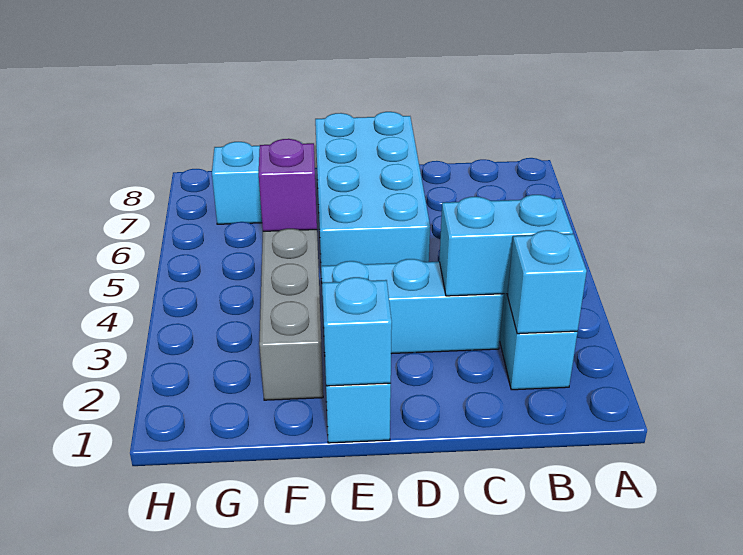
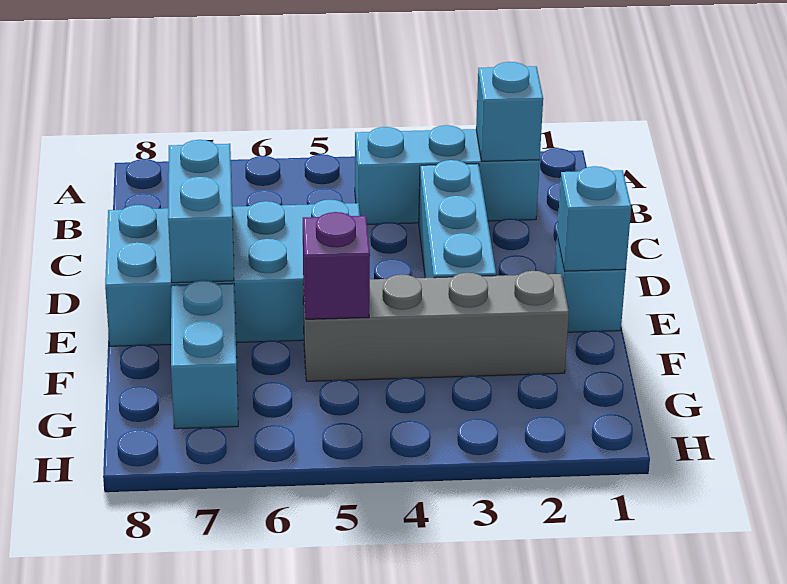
cyan brick B3:C3 level 2 -> cyan brick D7:E7 level 2

